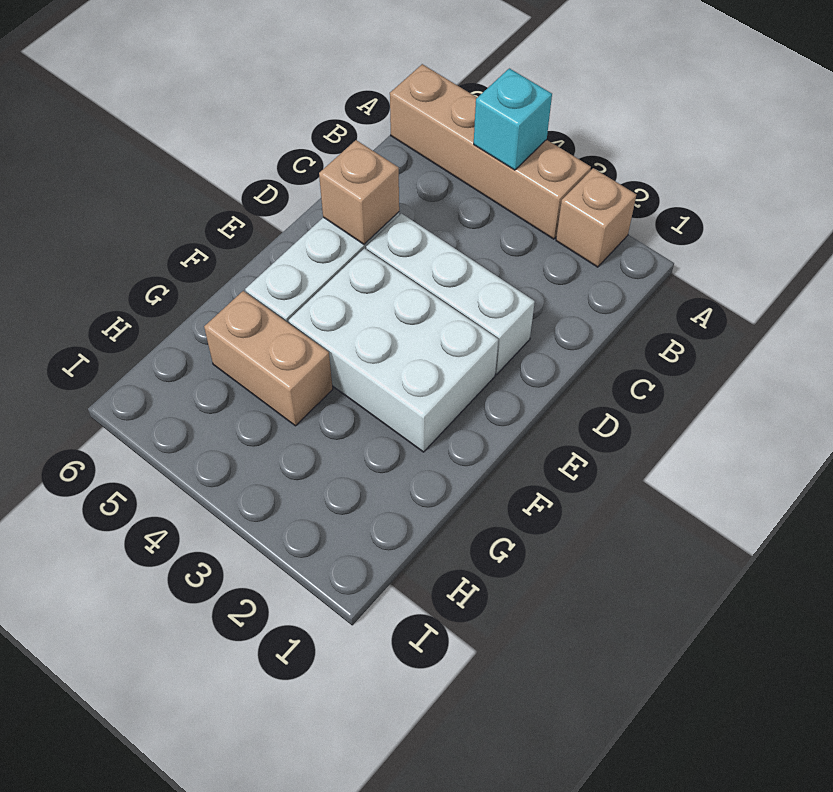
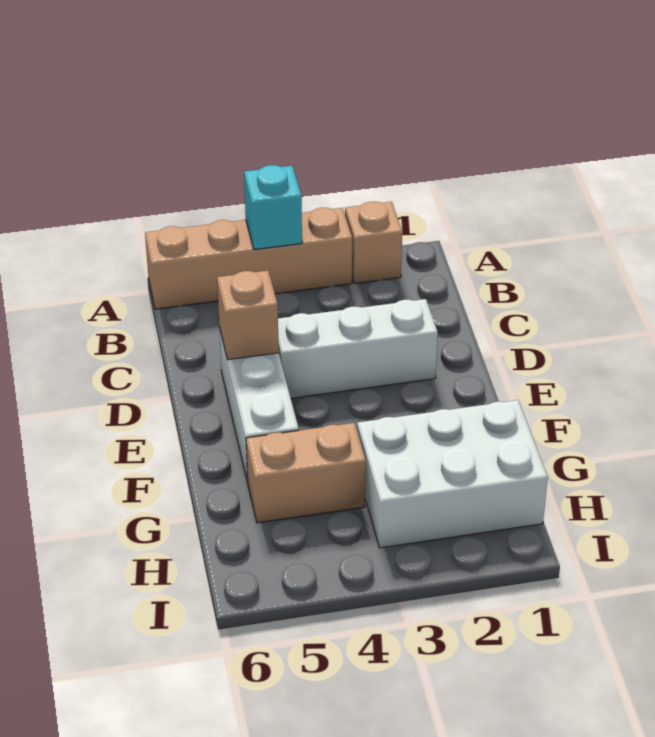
white brick E2:F4 level 1 -> white brick G1:H3 level 1

